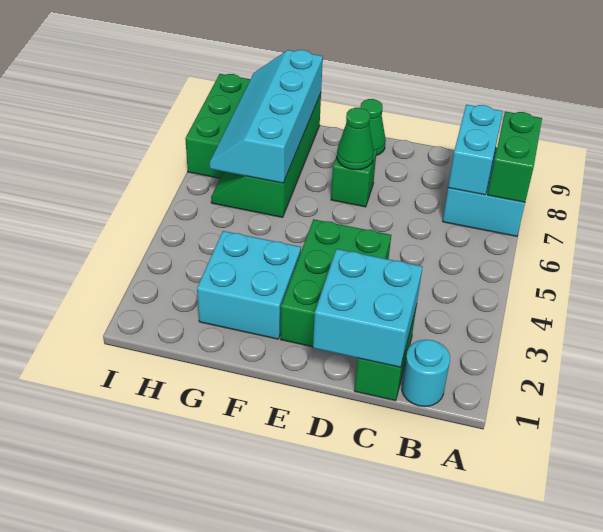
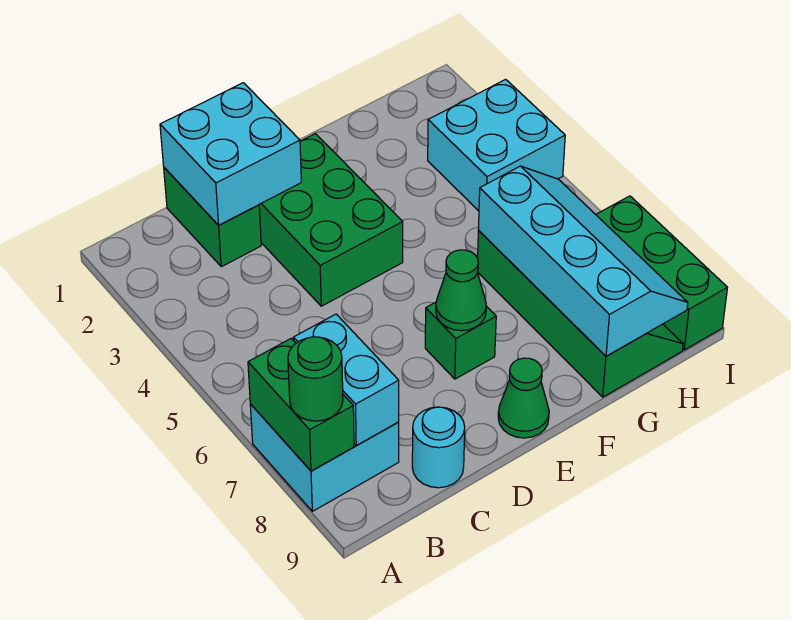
none -> green round brick A8 level 3
cyan round brick B1 level 1 -> cyan round brick C9 level 1
cyan brick F2:G3 level 1 -> cyan brick H3:I4 level 1

